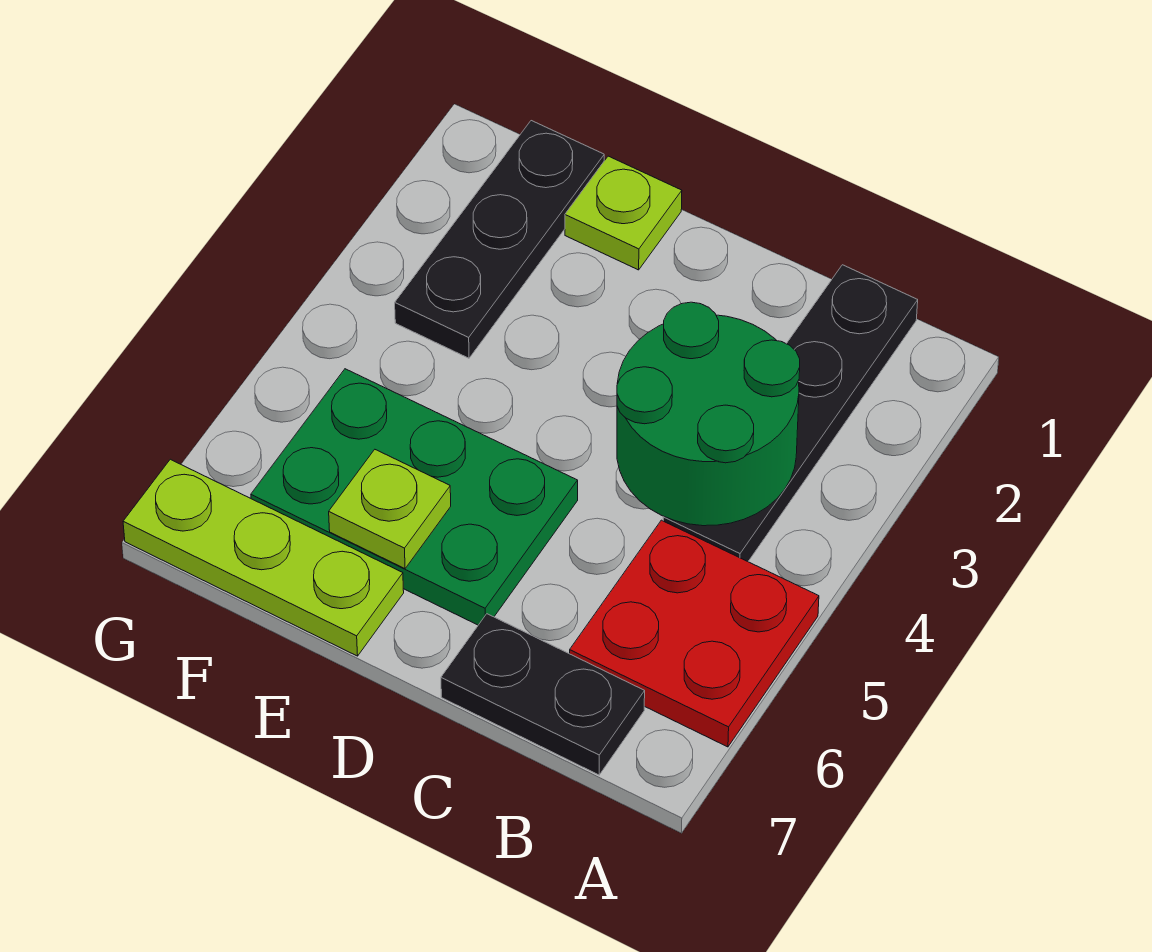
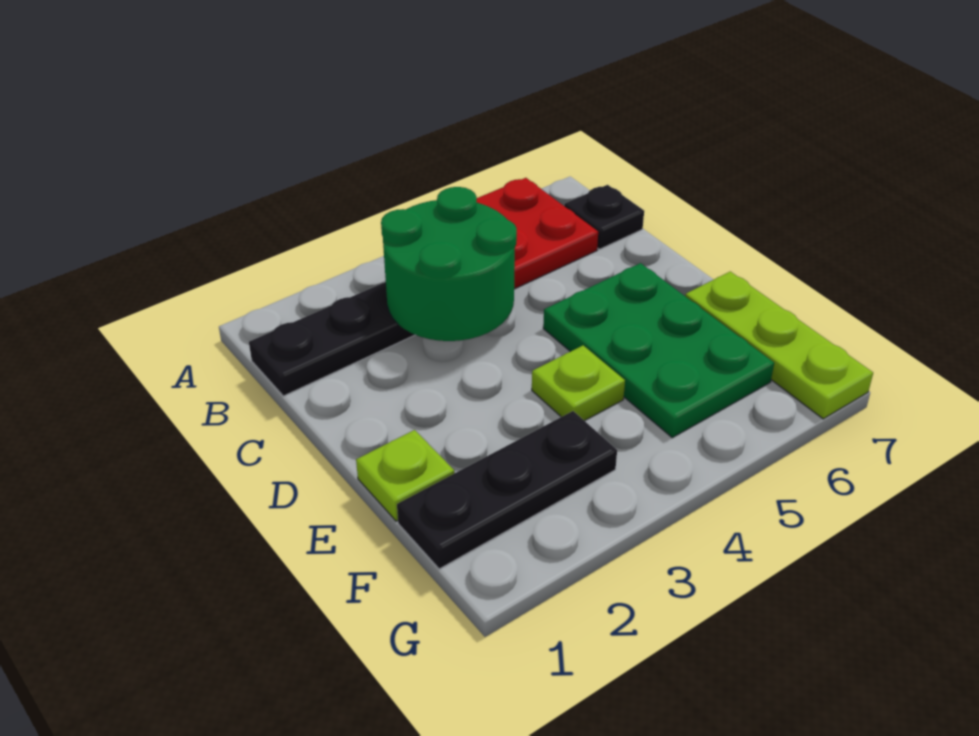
black plate B7:C7 level 1 -> black plate B7 level 1
lime plate E6 level 2 -> lime plate E4 level 1

